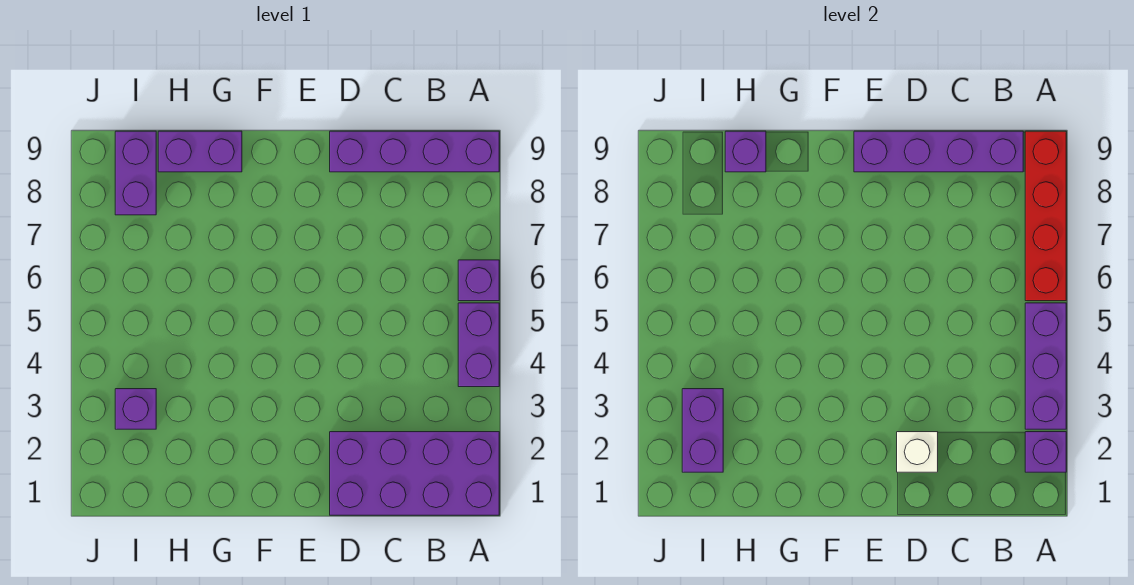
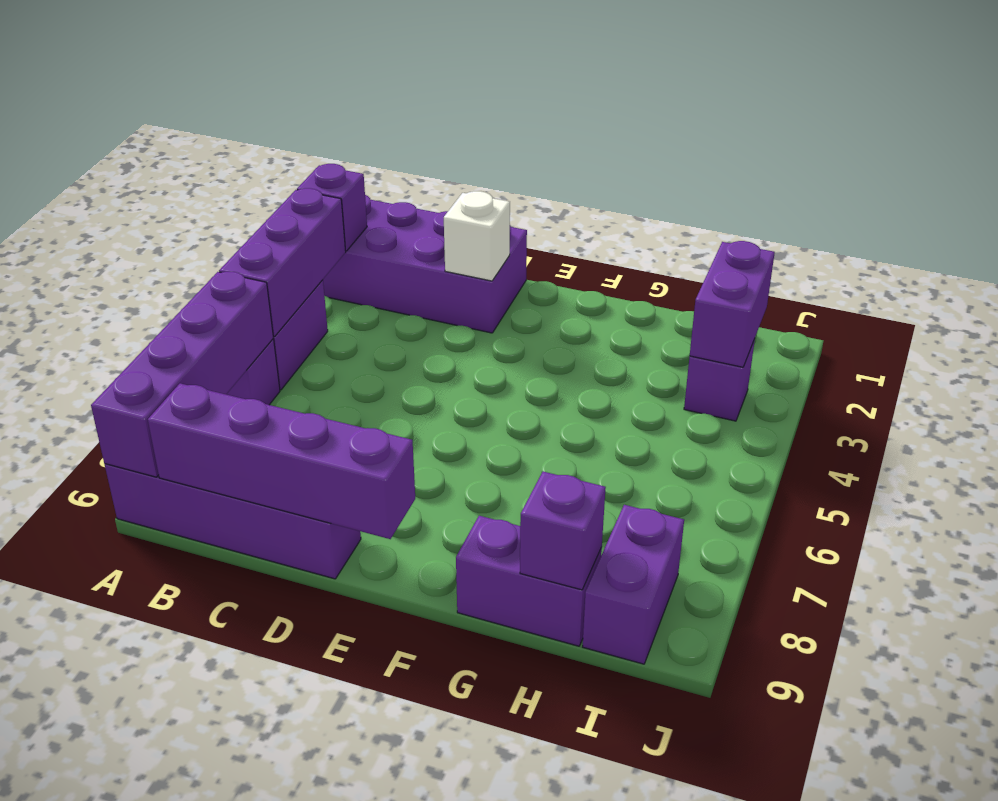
red brick A6:A9 level 2 -> purple brick A6:A9 level 2

